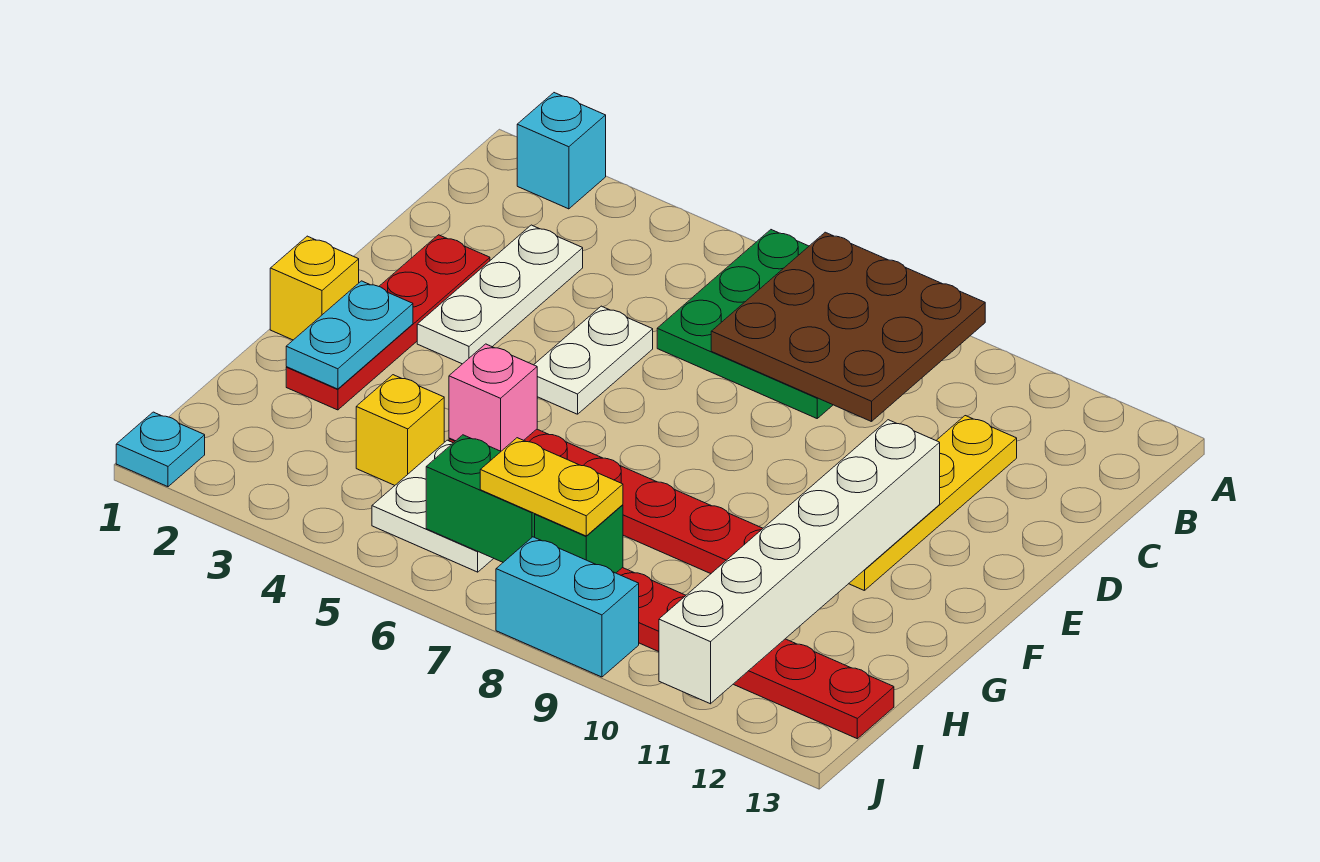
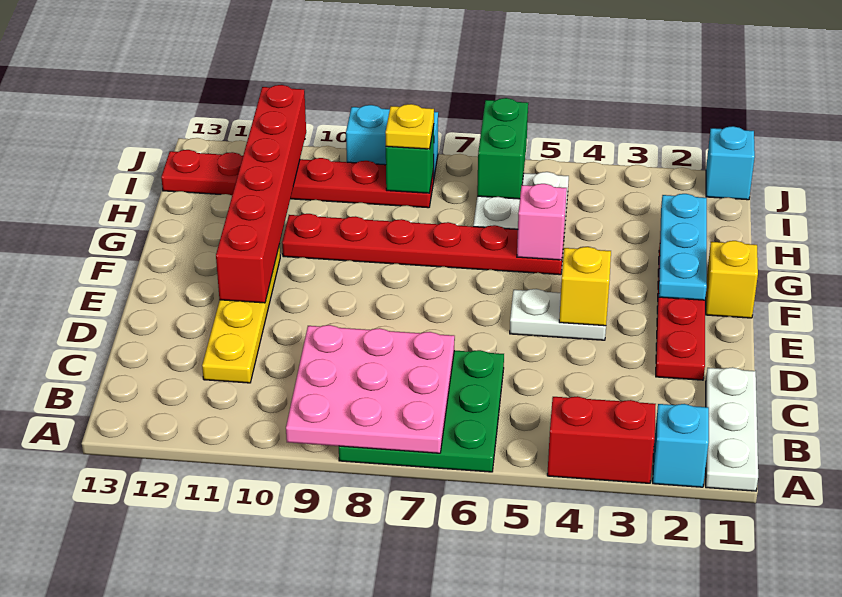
none -> red brick A3:A4 level 1
brown plate A7:C9 level 2 -> pink plate A7:C9 level 2
white plate C3:E3 level 1 -> white plate A1:C1 level 1
white plate D5:E5 level 1 -> white plate E4:E5 level 1
white brick E11:J11 level 2 -> red brick E11:J11 level 2
cyan plate F2:G2 level 2 -> cyan plate F2:H2 level 2
yellow brick H4 level 1 -> yellow brick E4 level 2
green brick I6:I7 level 2 -> green brick I6:J6 level 2
yellow plate I7:I8 level 3 -> yellow plate I8 level 3
cyan plate J1 level 1 -> cyan brick J1 level 1

